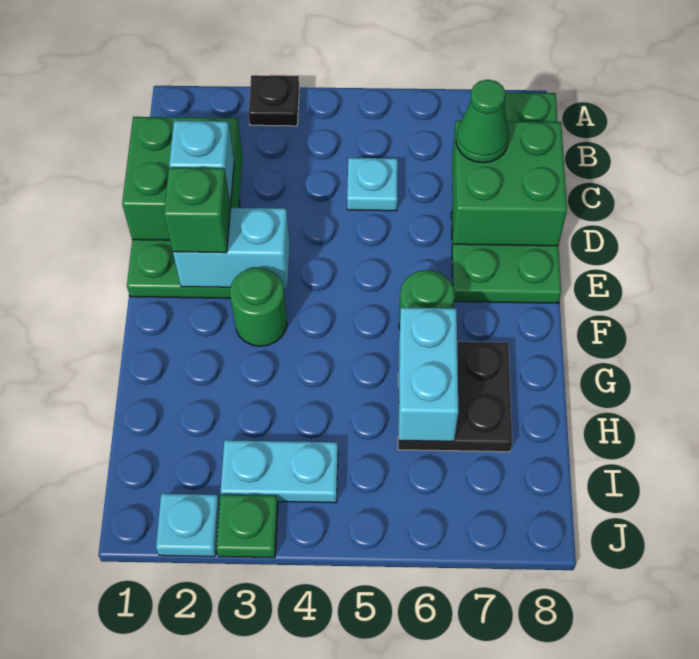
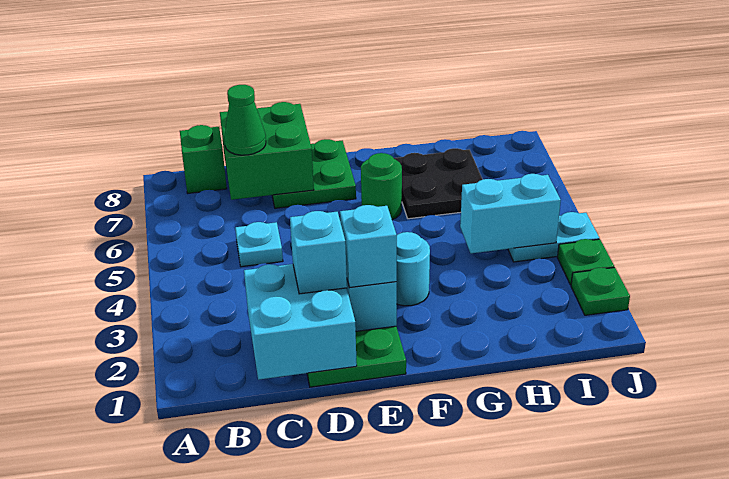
black plate A3 level 1 -> none
green brick C1:D2 level 2 -> cyan brick C1:D2 level 2
green brick E2 level 3 -> cyan brick E2 level 3
green round brick F3 level 1 -> cyan round brick F3 level 1
cyan brick G6:H6 level 2 -> cyan brick H4:I4 level 2
cyan plate I3:I4 level 1 -> cyan plate I4:J4 level 1
cyan plate J2 level 1 -> green plate J2 level 1

